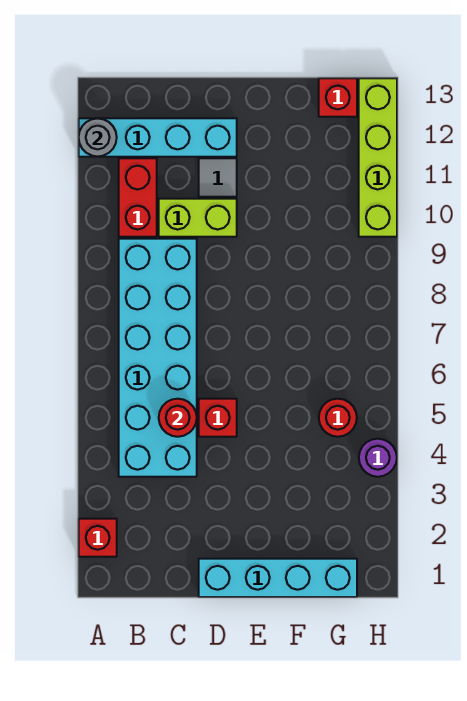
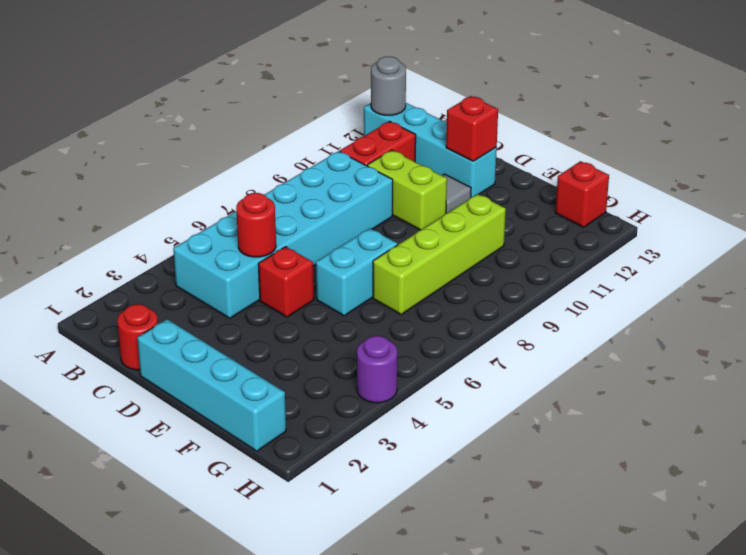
red brick A2 level 1 -> red brick D12 level 2
none -> cyan brick E6:E7 level 1
red round brick G5 level 1 -> red round brick C1 level 1
lime brick H10:H13 level 1 -> lime brick F7:F10 level 1

